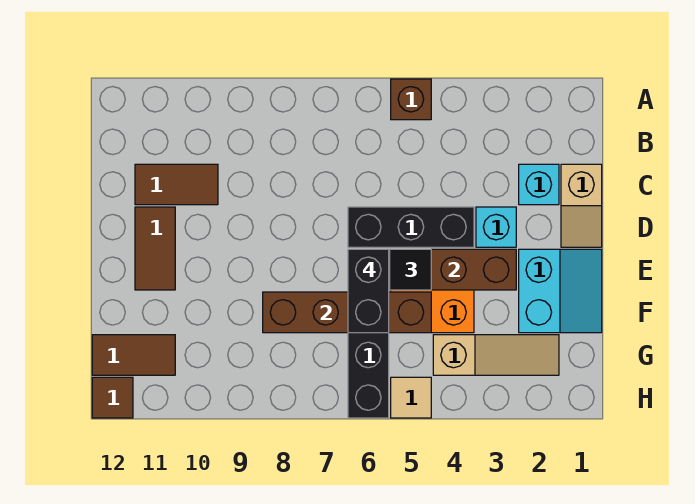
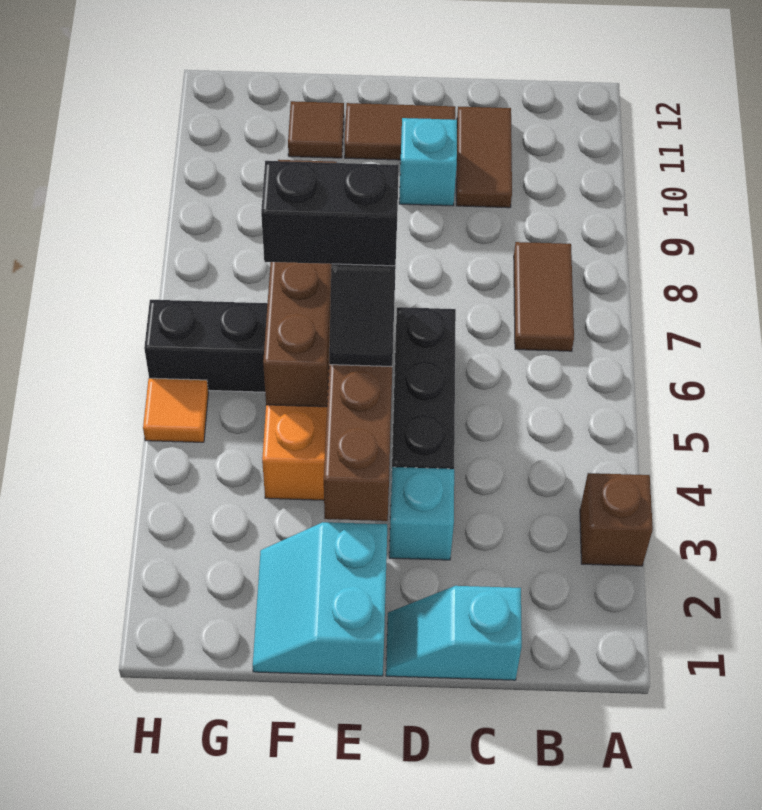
brown brick A5 level 1 -> brown brick A3 level 1
tan slope C1:D1 level 1 top C -> cyan slope C1:D1 level 1 top C
cyan brick C2 level 1 -> cyan brick D10 level 1
cyan slope E1:F2 level 1 top 2 -> cyan slope E1:F2 level 1 top E
tan slope G2:G4 level 1 top 4 -> none
brown tile G11:G12 level 1 -> brown tile B7:B8 level 1
tan tile H5 level 1 -> orange tile H5 level 1
brown tile H12 level 1 -> brown tile F11 level 1

